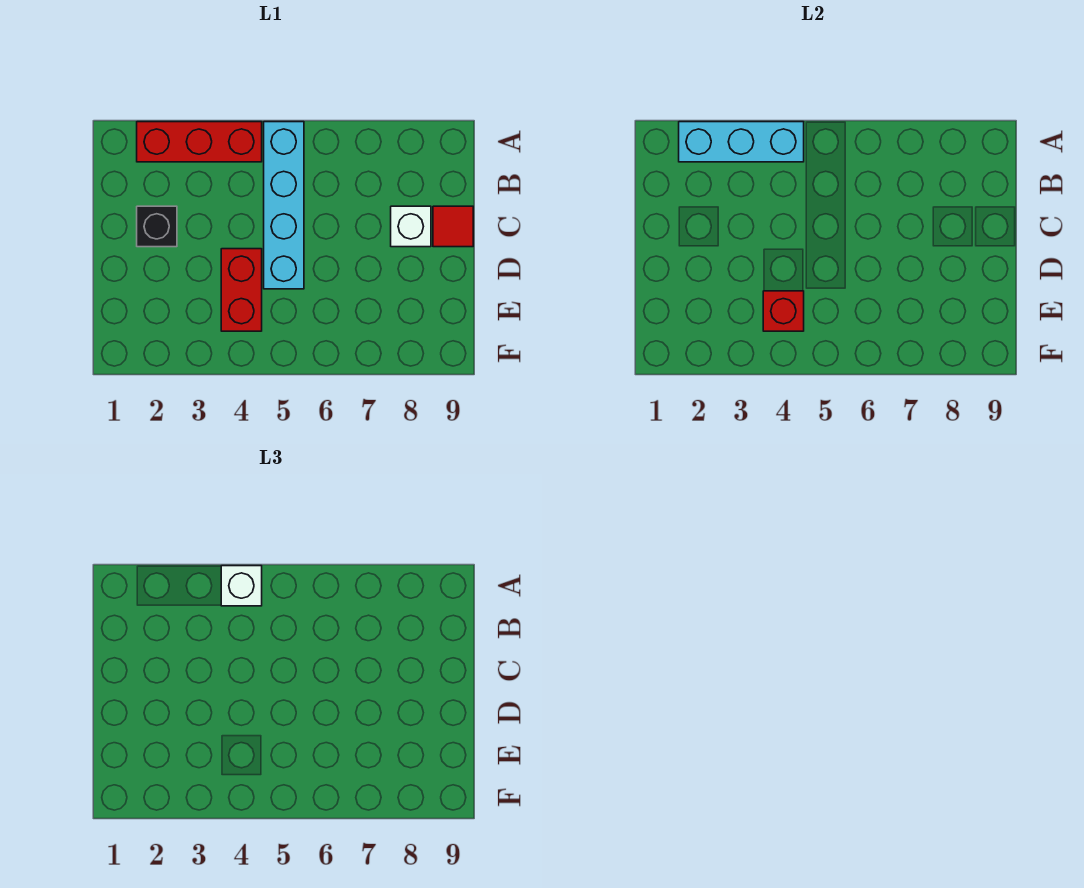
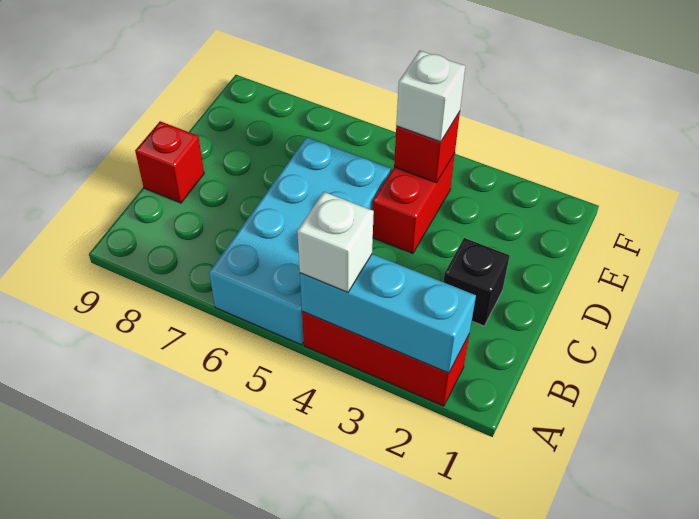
cyan brick A5:D5 level 1 -> cyan brick A5:D6 level 1
white brick C8 level 1 -> white brick E4 level 3
red tile C9 level 1 -> red brick C9 level 1

